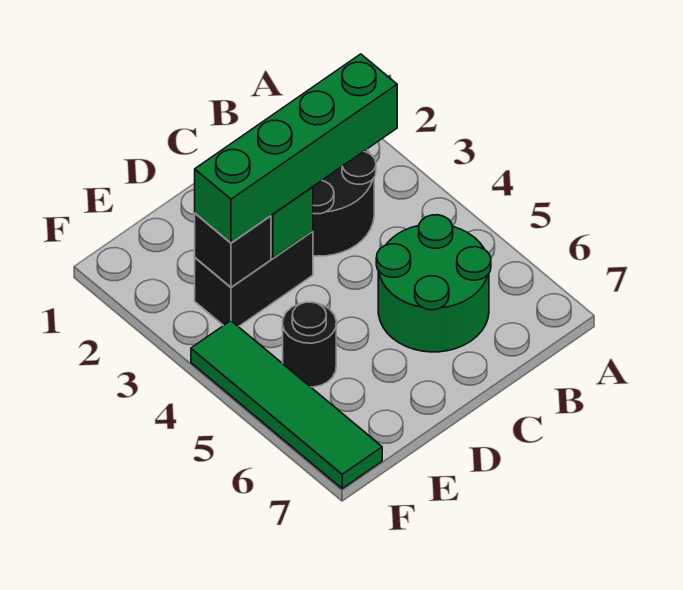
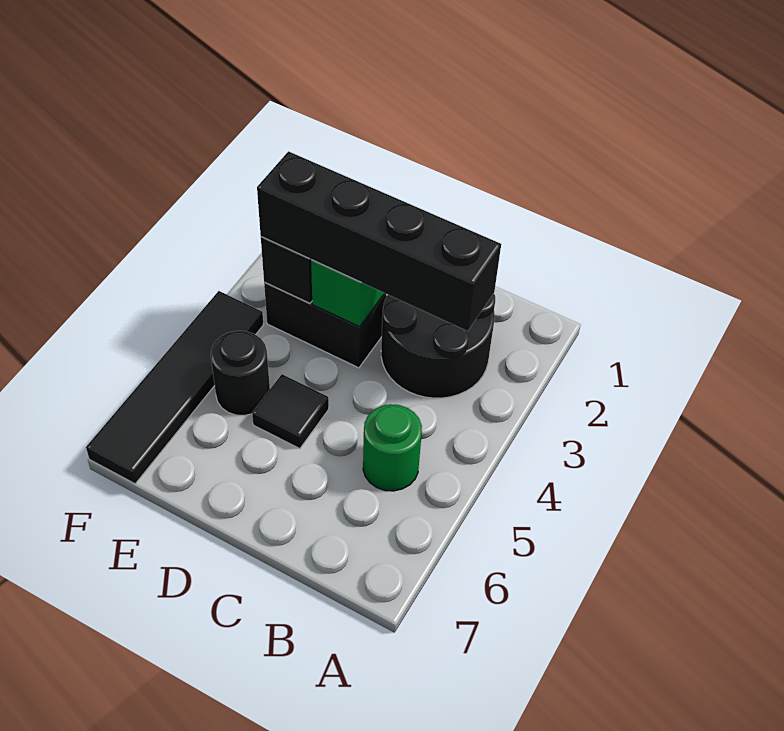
green brick B3:E3 level 3 -> black brick B3:E3 level 3
green round brick B5:C6 level 1 -> green round brick B5 level 1
none -> black tile D5 level 1
green tile F4:F7 level 1 -> black tile F4:F7 level 1

